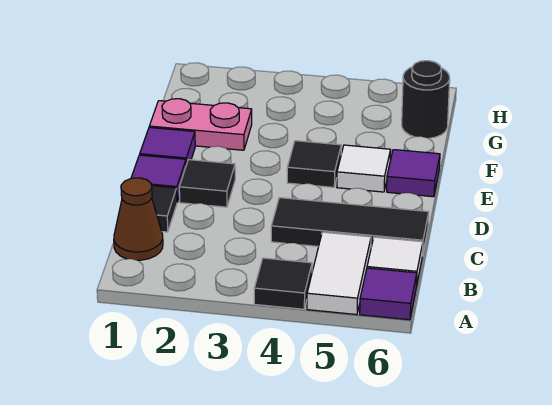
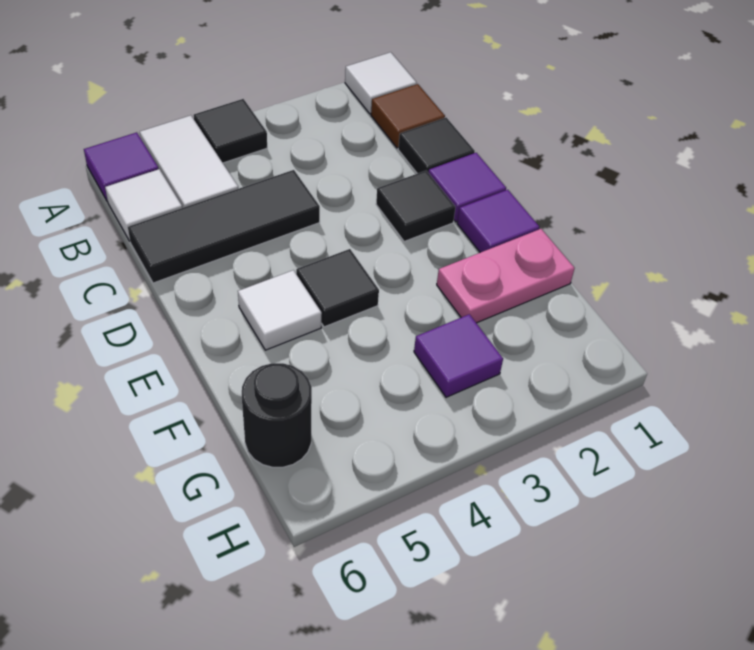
none -> white tile A1 level 1
brown cone B1 level 1 -> brown tile B1 level 1
purple tile E6 level 1 -> purple tile G3 level 1

